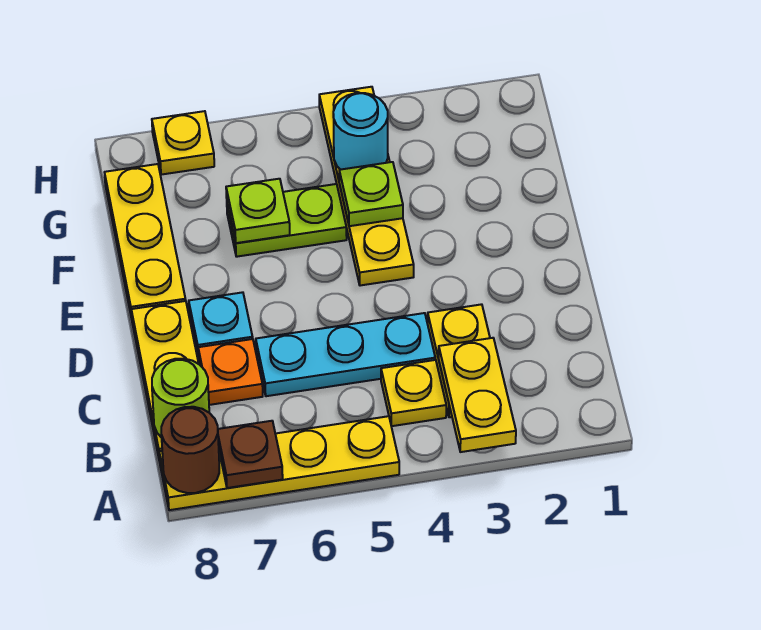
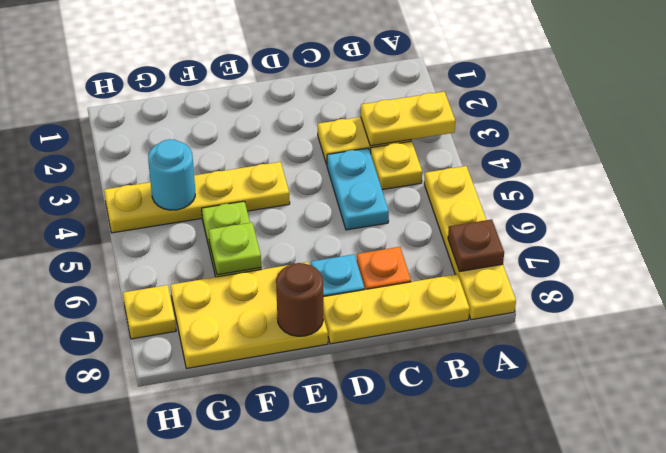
brown round brick A8 level 2 -> brown round brick E8 level 2
lime round brick B8 level 2 -> none
cyan plate C4:C6 level 1 -> cyan plate C4:C5 level 1
yellow plate E8:G8 level 1 -> yellow plate E7:G8 level 1
lime plate F4 level 2 -> none

